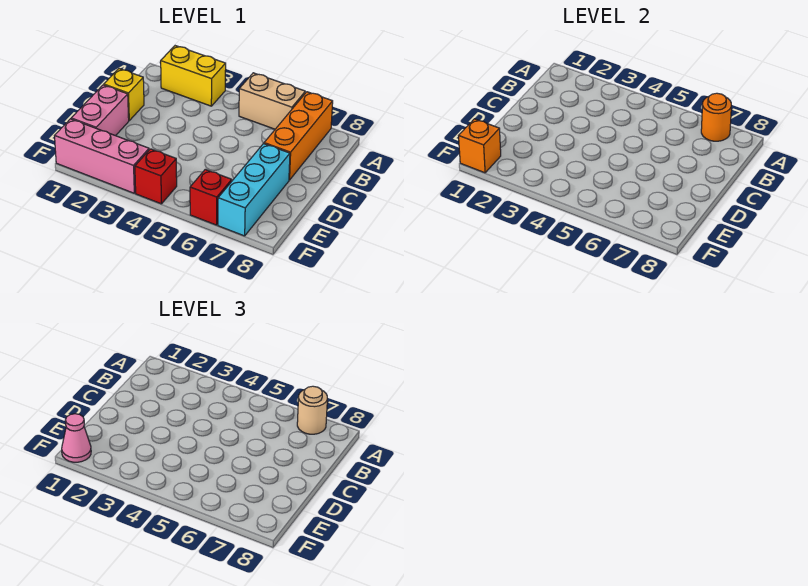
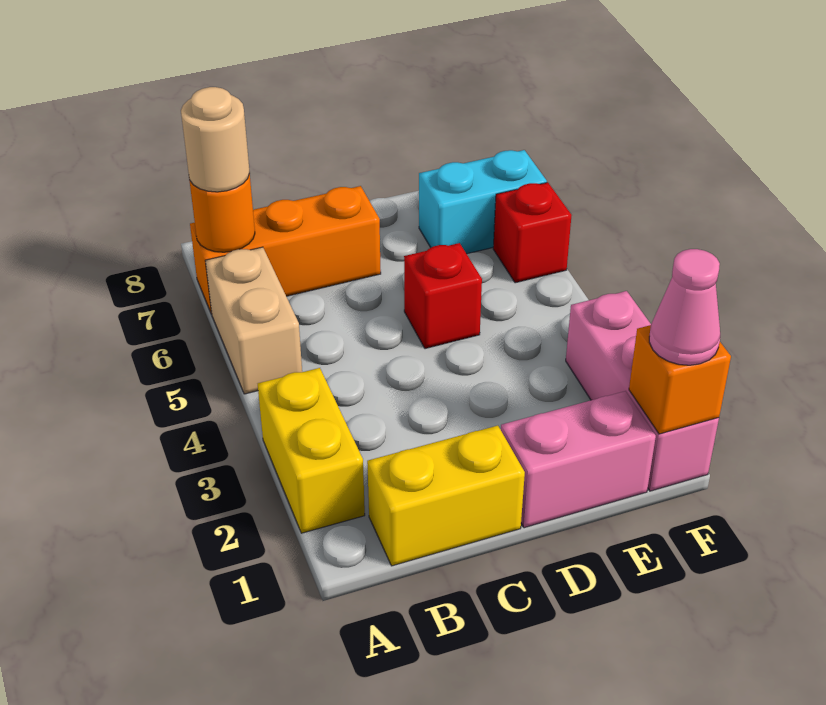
yellow brick C1 level 1 -> yellow brick B1:C1 level 1
cyan brick D7:F7 level 1 -> cyan brick E7:F7 level 1
red brick F4 level 1 -> red brick D5 level 1

